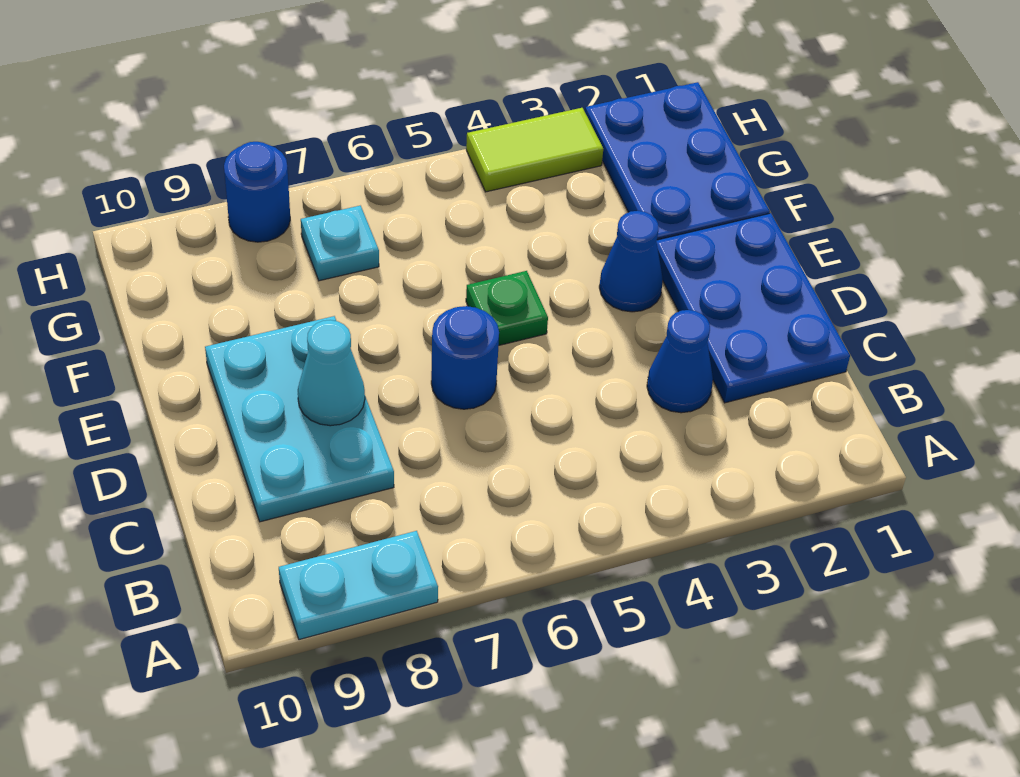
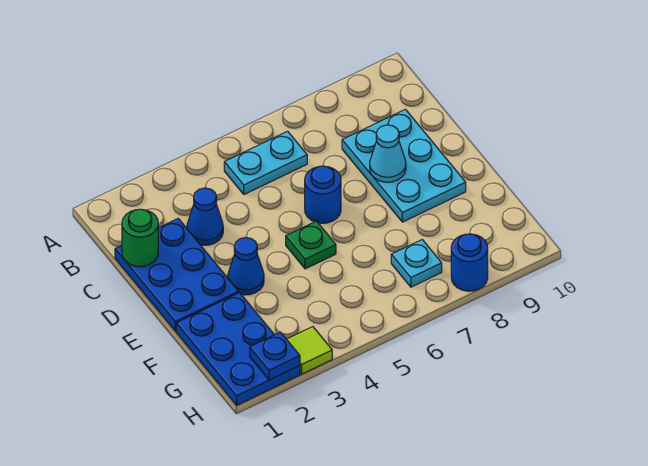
cyan plate A8:A9 level 1 -> cyan plate B5:B6 level 1
none -> green round brick C1 level 2
none -> blue plate H2 level 2
lime tile H3:H4 level 1 -> lime tile H3 level 1

